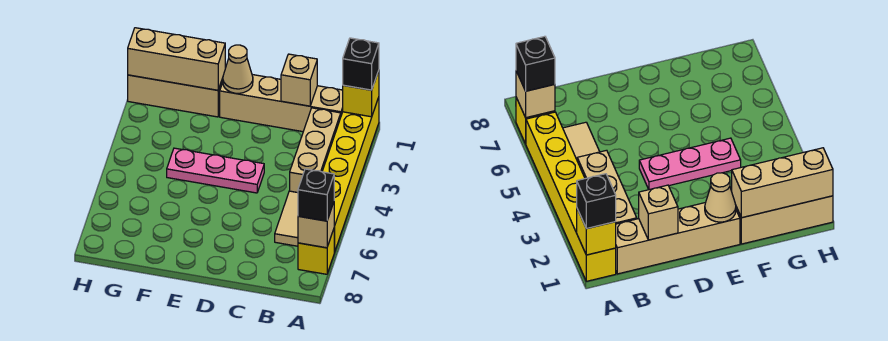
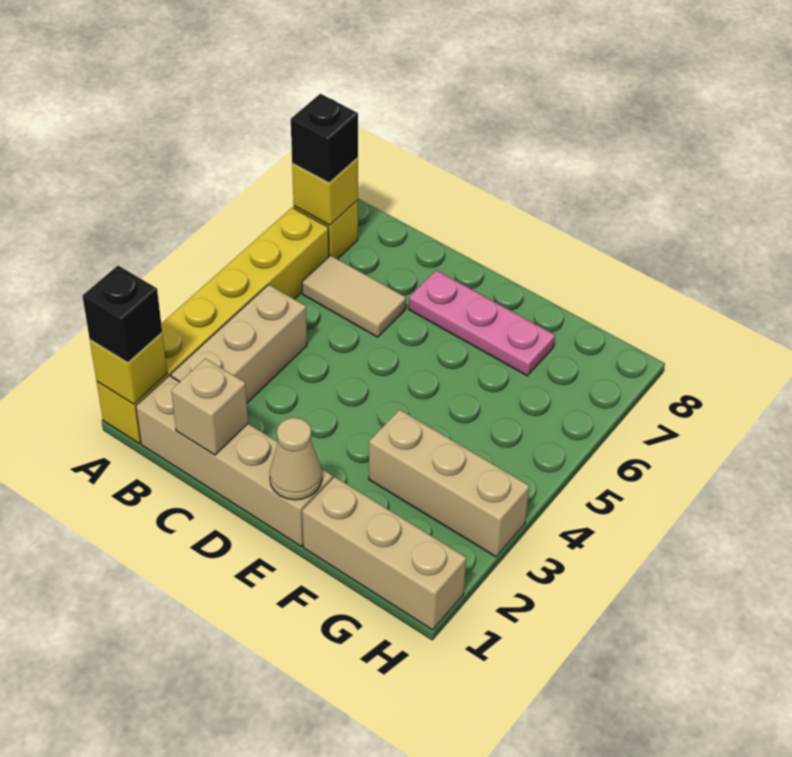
tan brick A7 level 2 -> yellow brick A7 level 2
tan tile B5:B6 level 1 -> tan tile B6:C6 level 1
pink plate D4:F4 level 1 -> pink plate D7:F7 level 1
tan brick F1:H1 level 2 -> tan brick F3:H3 level 1

